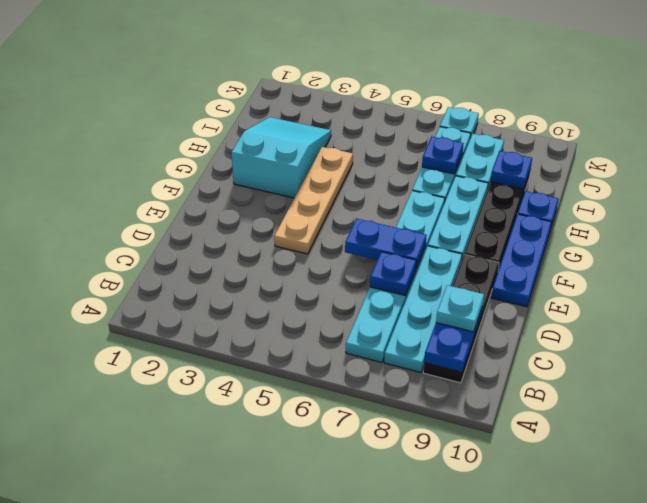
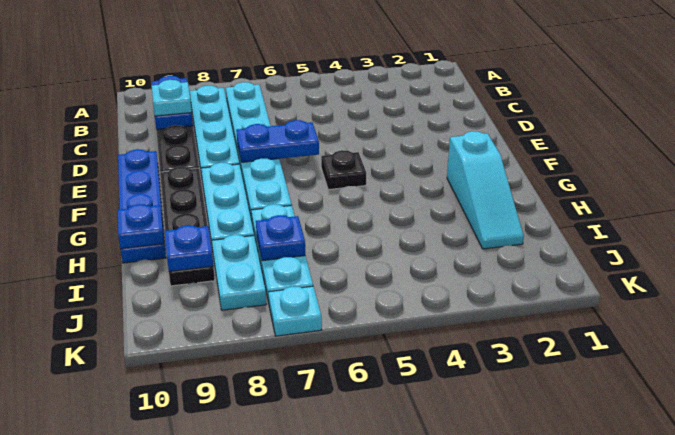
blue plate D7 level 2 -> blue plate H10 level 2
tan plate E4:H4 level 1 -> none
none -> black plate F5 level 1
cyan slope G2:I3 level 1 top G -> cyan slope G2:I2 level 1 top G

